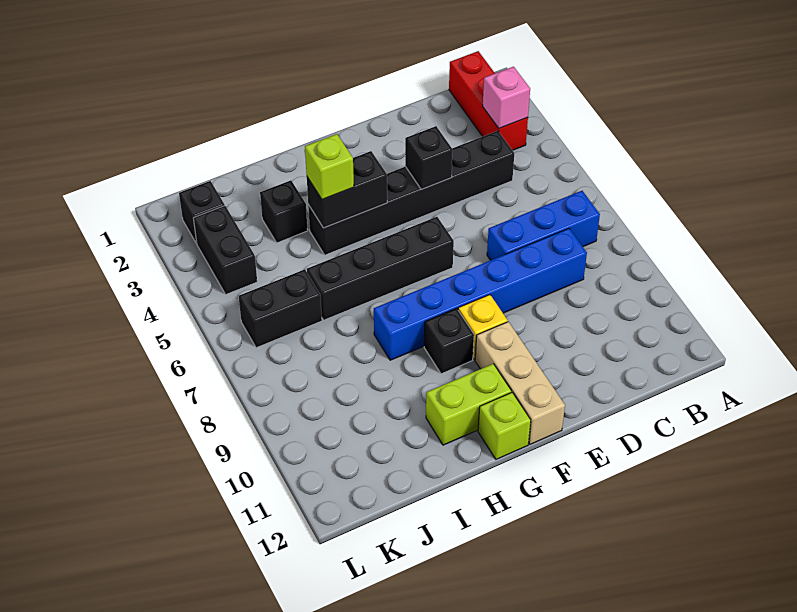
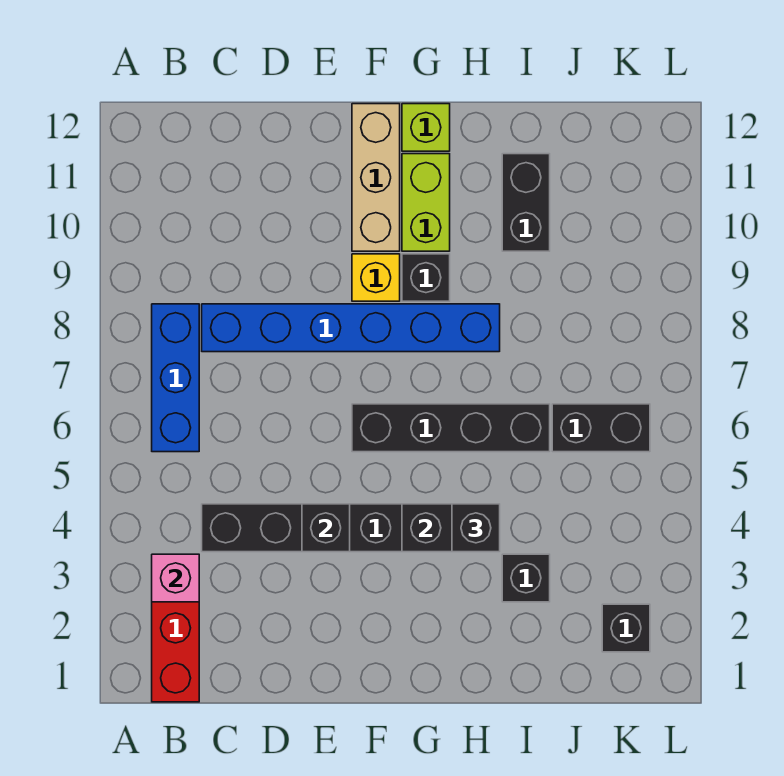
blue brick B7:D7 level 1 -> blue brick B6:B8 level 1
lime brick G11:H11 level 1 -> lime brick G10:G11 level 1
lime brick H4 level 3 -> black brick H4 level 3
black brick K3:K4 level 1 -> black brick I10:I11 level 1

